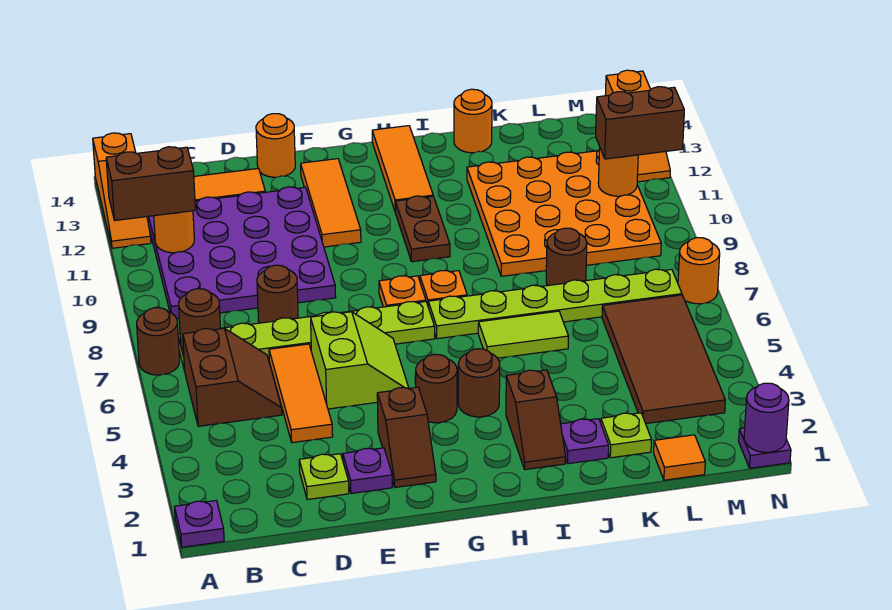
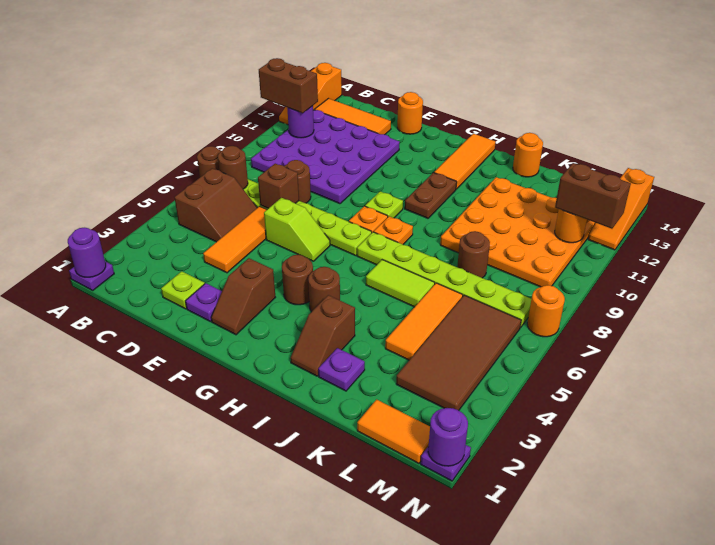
none -> purple round brick A1 level 2
orange round brick B11 level 2 -> purple round brick B11 level 2
none -> brown brick D7 level 2
lime slope E5:F6 level 1 top E -> lime slope E6:F6 level 1 top E
orange tile F11:F13 level 1 -> orange tile K4:K6 level 1
lime plate K2 level 1 -> lime plate G9 level 1
orange tile L1 level 1 -> orange tile L1:M1 level 1

